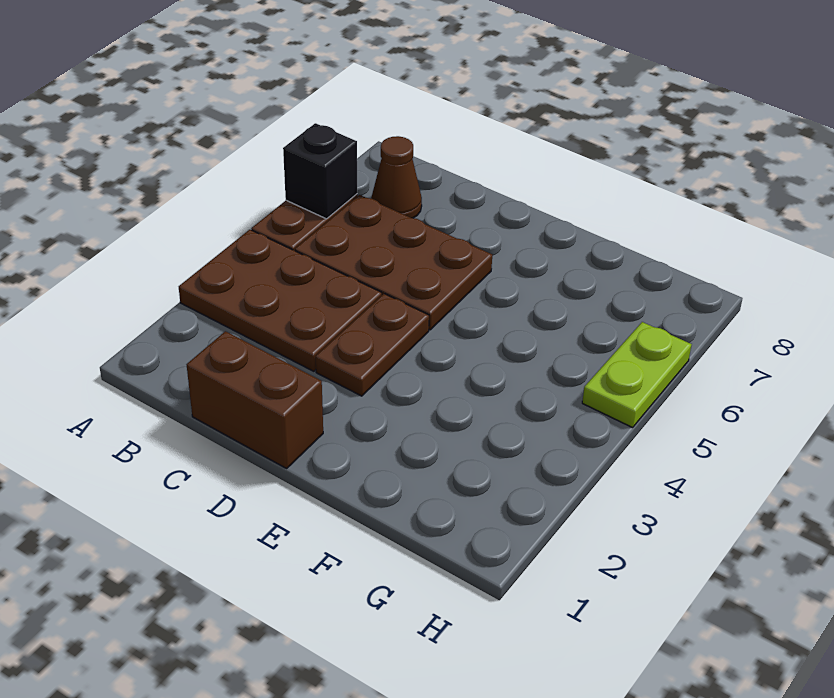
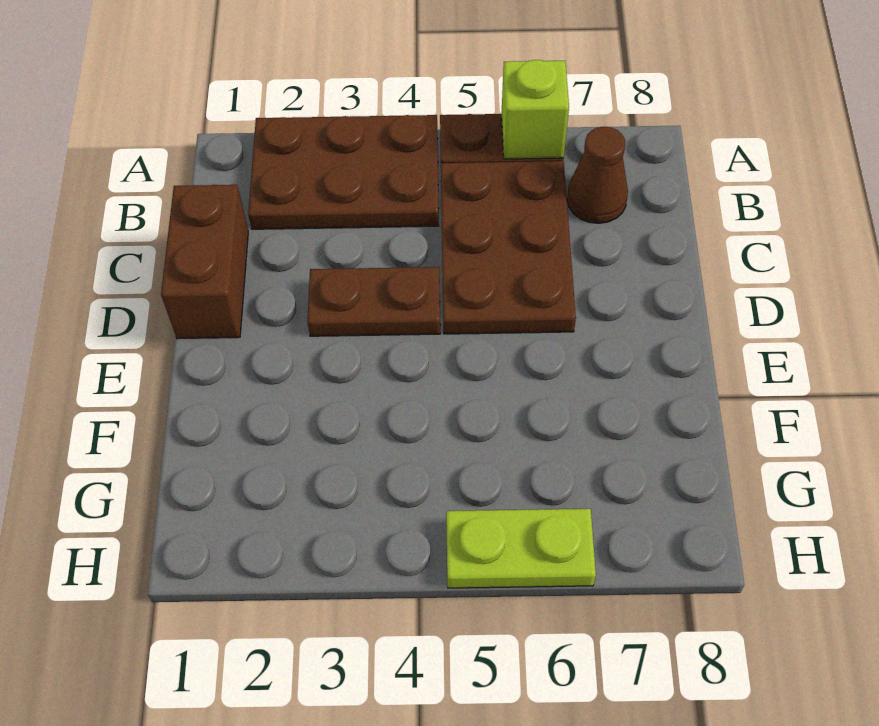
brown plate A3:C4 level 1 -> brown plate A2:B4 level 1
black brick A6 level 2 -> lime brick A6 level 2

